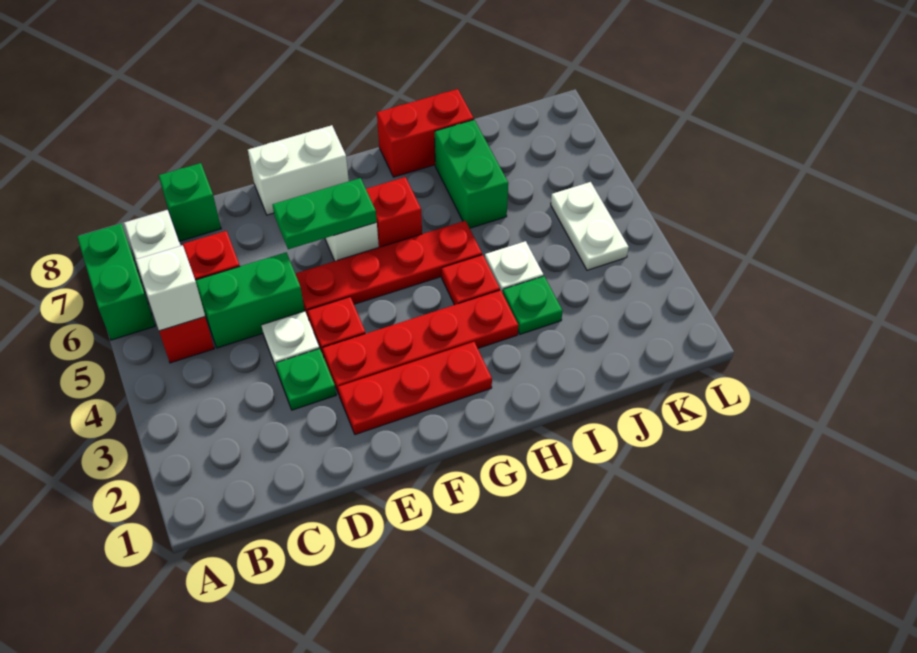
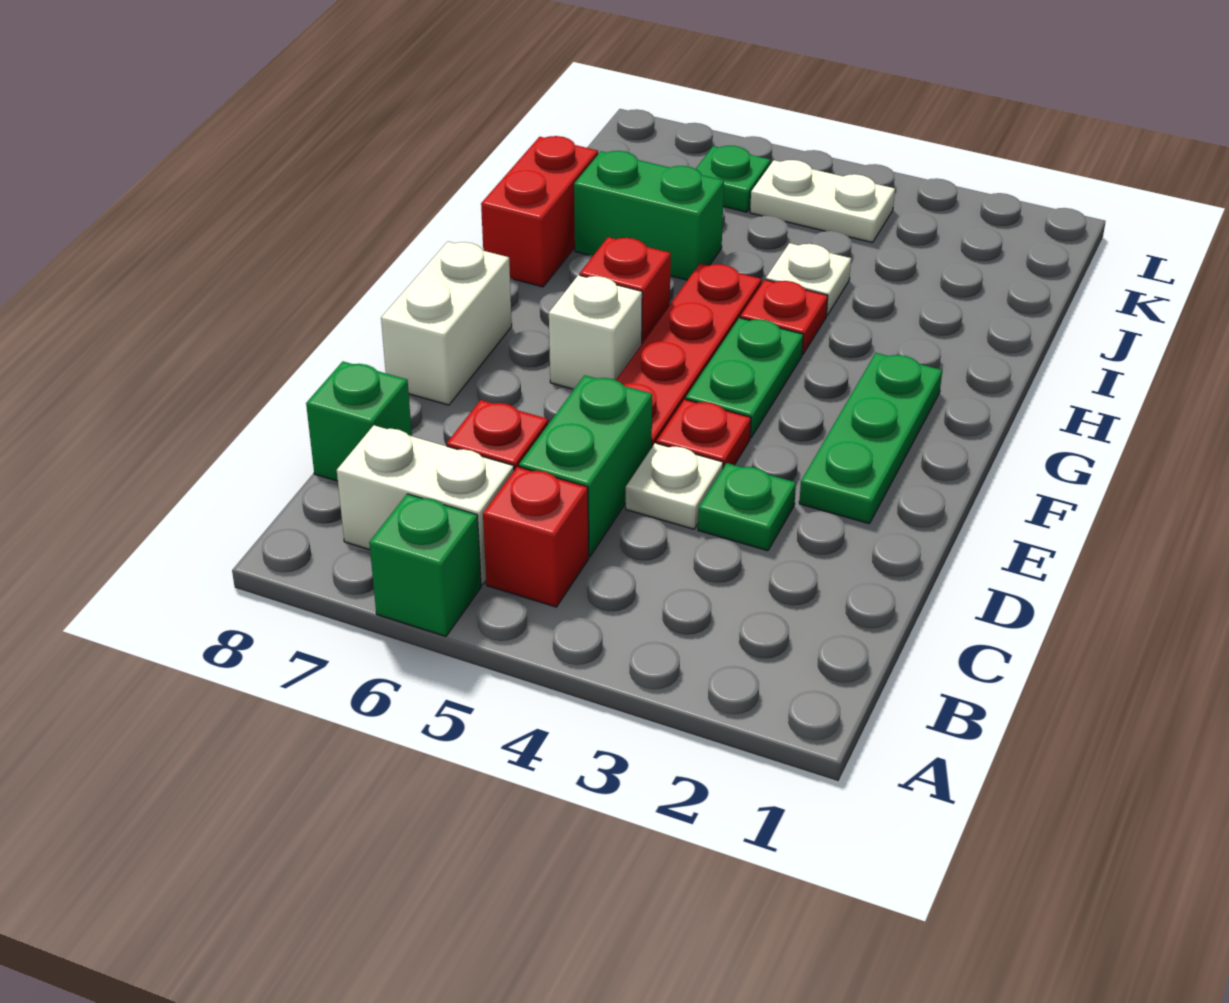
green brick A6:A7 level 1 -> green brick A6 level 1
white brick B5 level 2 -> none
red plate E2:G2 level 1 -> green plate E2:G2 level 1
red plate E3:H3 level 1 -> none
green plate E6:F6 level 2 -> green plate F4:G4 level 1
green plate I3 level 1 -> green plate K6 level 1

